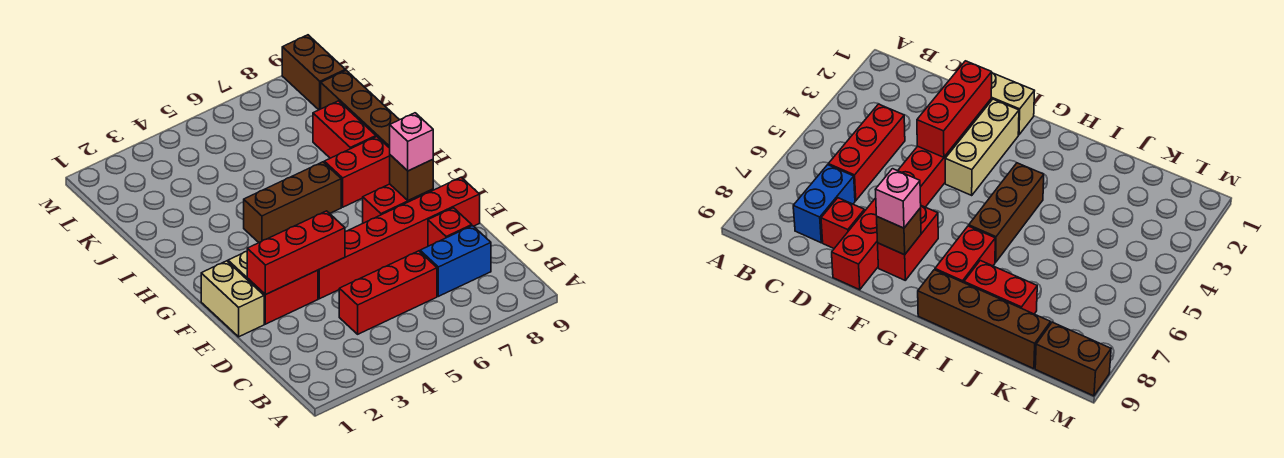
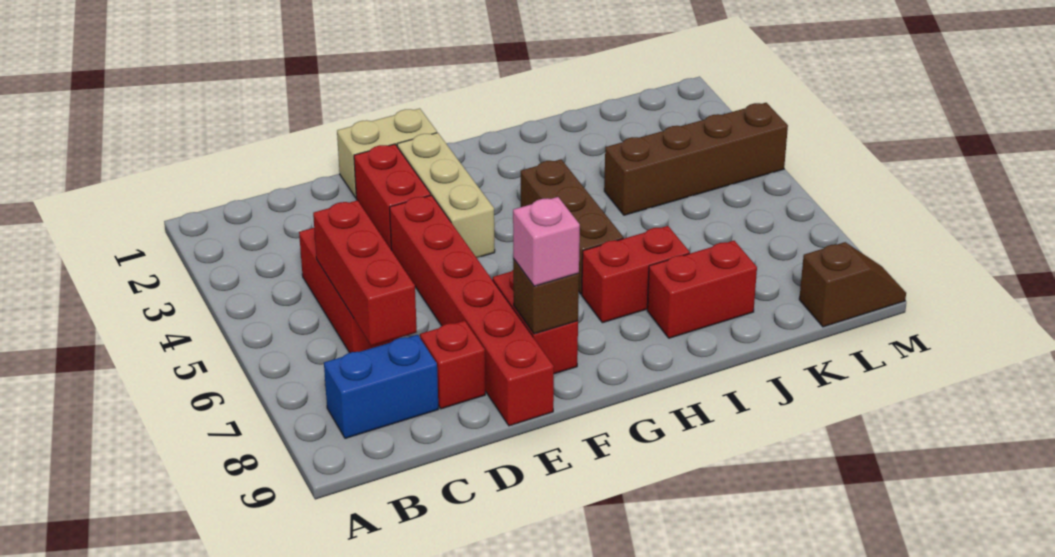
blue brick C7:C8 level 1 -> blue brick B8:C8 level 1
red brick E2:E4 level 2 -> red brick C5:C7 level 2
red brick H7:H8 level 1 -> red brick H7:I7 level 1
brown brick H9:K9 level 1 -> brown brick J4:M4 level 1
brown brick L9:M9 level 1 -> brown slope L9:M9 level 1 top L

